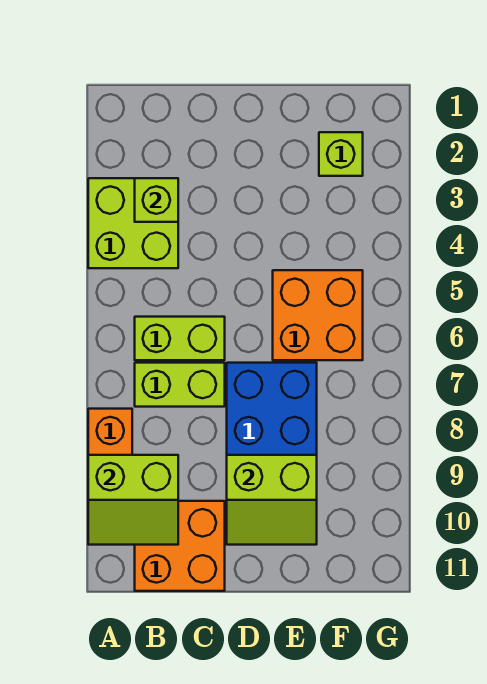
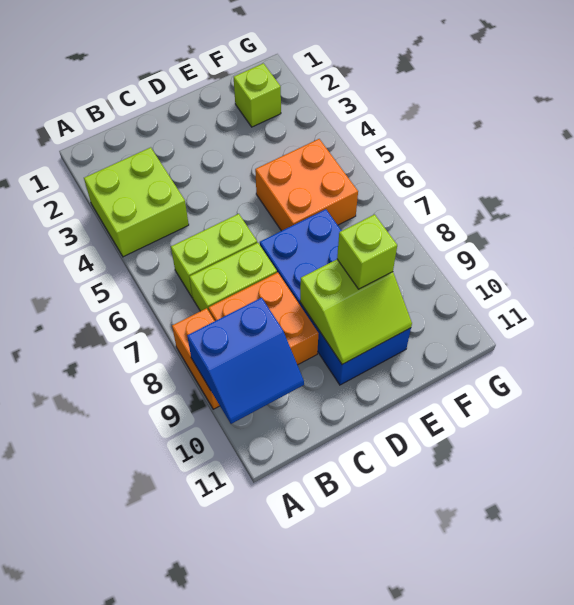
lime slope A9:B10 level 2 top 9 -> blue slope A9:B10 level 2 top 9
lime brick B3 level 2 -> lime brick E9 level 3
orange brick B10:C11 level 1 -> orange brick B8:C9 level 1

